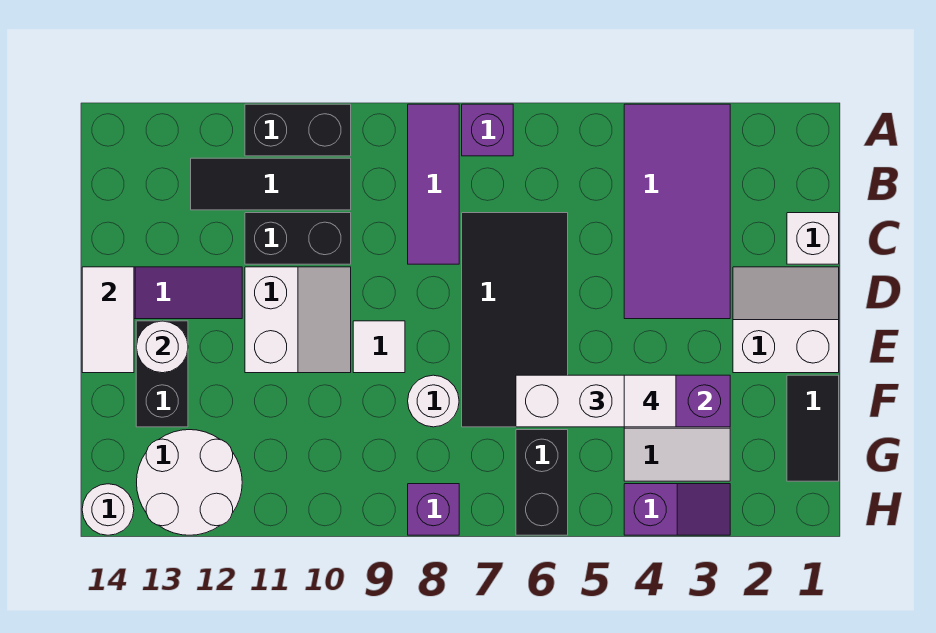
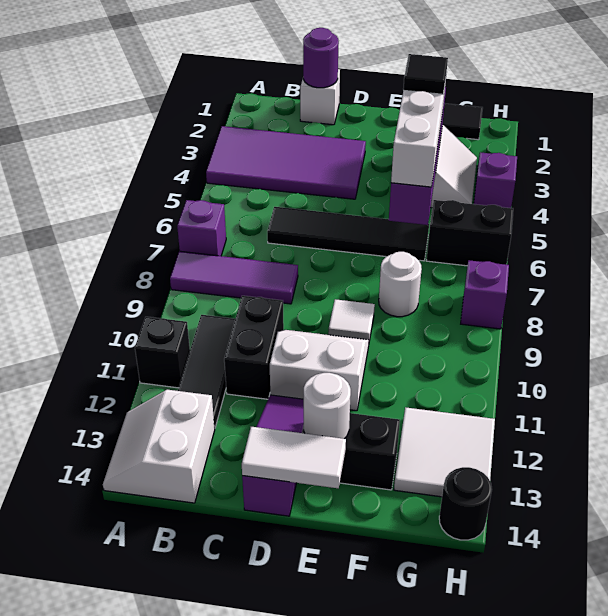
black brick A10:A11 level 1 -> black brick A11 level 1
none -> purple round brick C1 level 2
black tile C6:F7 level 1 -> black tile C6:F6 level 1
white slope D1:E2 level 1 top E -> white slope A13:B14 level 1 top B
white tile F4 level 4 -> black tile F4 level 4
white round brick G12:H13 level 1 -> white tile G12:H13 level 1
white round brick H14 level 1 -> black round brick H14 level 1

